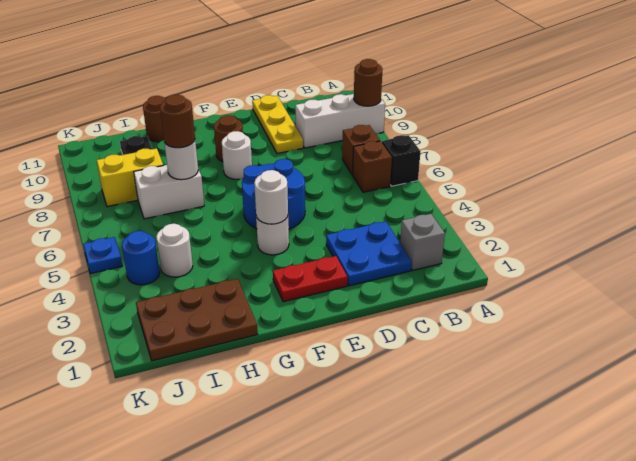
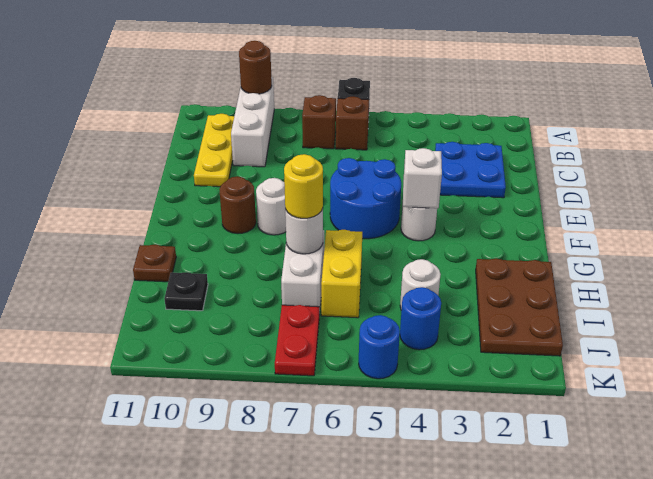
grey brick B2 level 1 -> none
yellow plate D9:D11 level 1 -> yellow plate B10:D10 level 1
red plate E2:F2 level 1 -> red plate J7:K7 level 1
white round brick F4 level 2 -> white brick F4 level 2
brown round brick H7 level 3 -> yellow round brick H7 level 3
brown round brick H11 level 1 -> brown plate H11 level 1
yellow brick I8:J8 level 1 -> yellow brick H6:I6 level 1
blue plate K5 level 1 -> blue round brick K5 level 1

